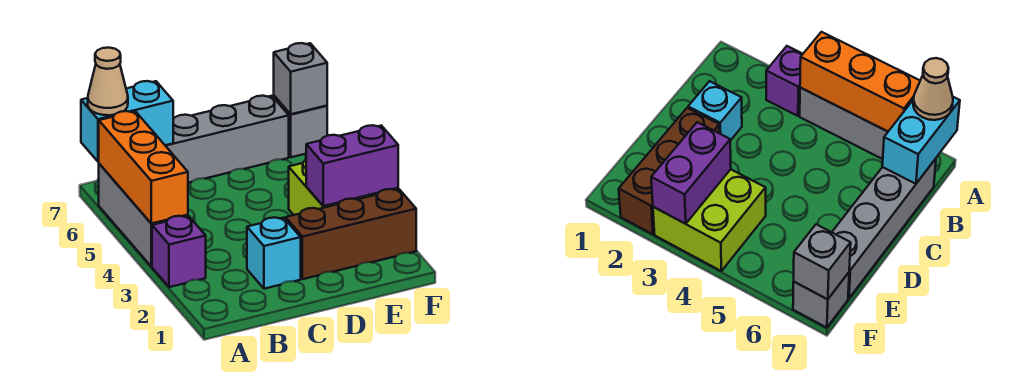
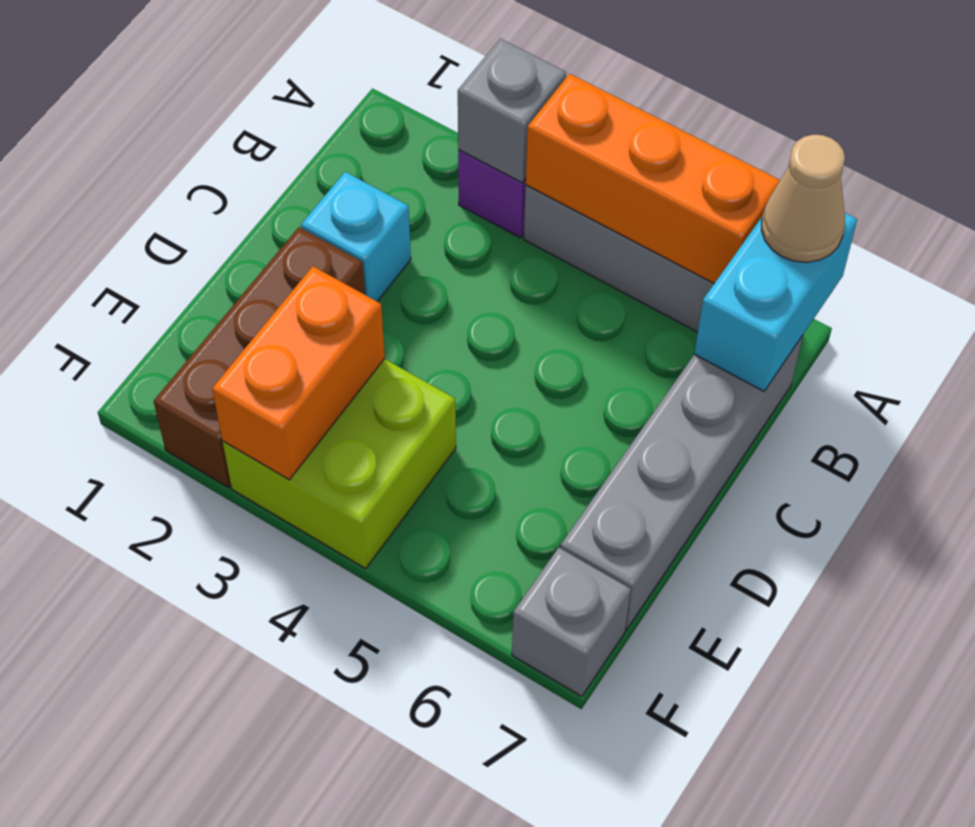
purple brick E3:F3 level 2 -> orange brick E3:F3 level 2
grey brick F7 level 2 -> grey brick A3 level 2

